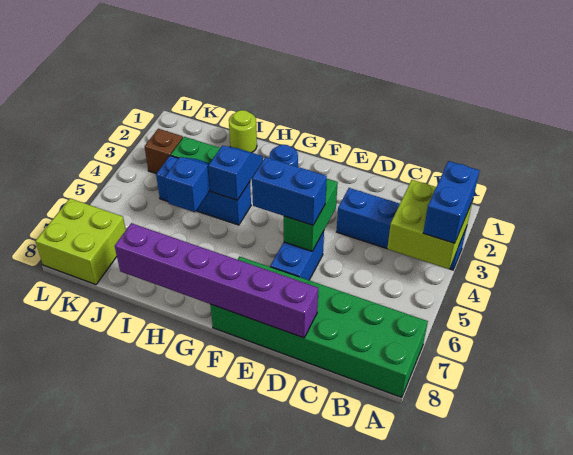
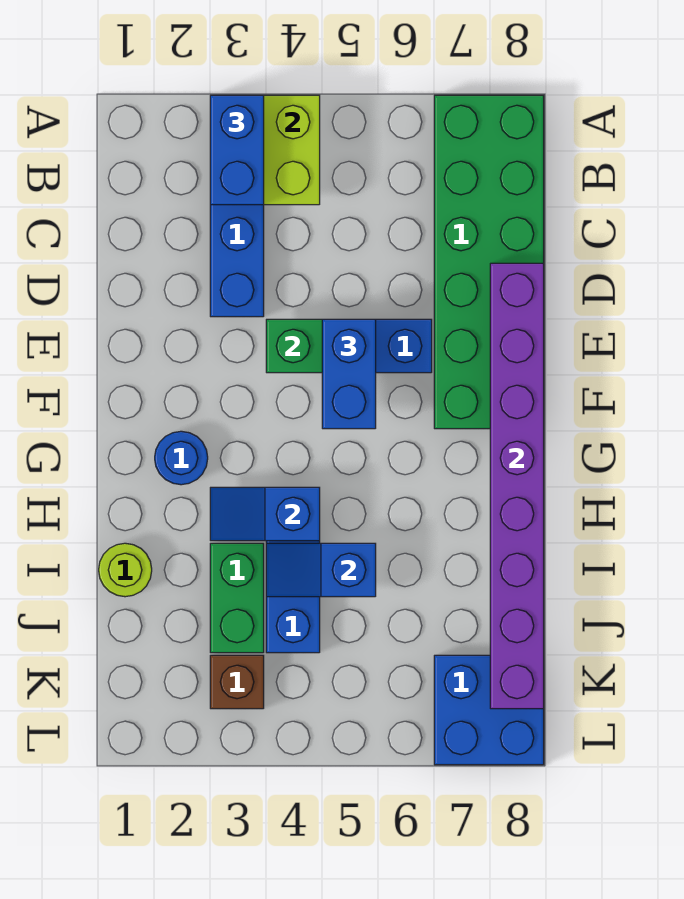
blue brick A3:A4 level 3 -> blue brick A3:B3 level 3
purple brick D8:I8 level 2 -> purple brick D8:K8 level 2
lime brick K7:L8 level 1 -> blue brick K7:L8 level 1

